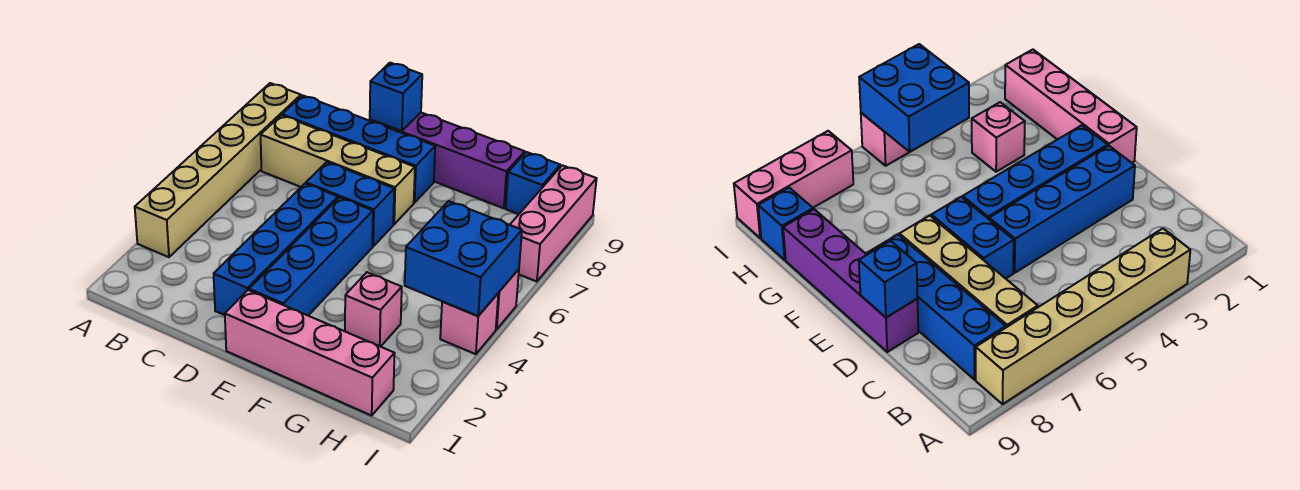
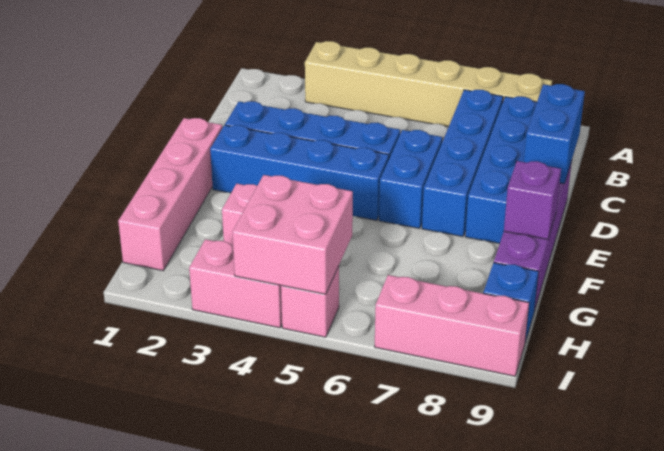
tan brick B7:E7 level 1 -> blue brick B7:E7 level 1
blue brick D9 level 2 -> blue brick C9:D9 level 2
none -> purple brick F9 level 2
blue brick H4:I5 level 2 -> pink brick H4:I5 level 2
pink brick I4 level 1 -> pink brick I3:I4 level 1

